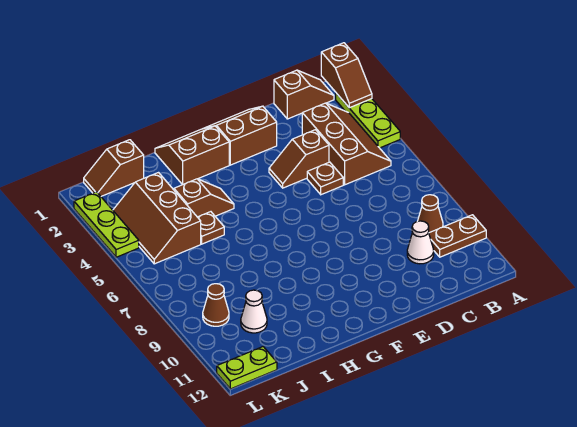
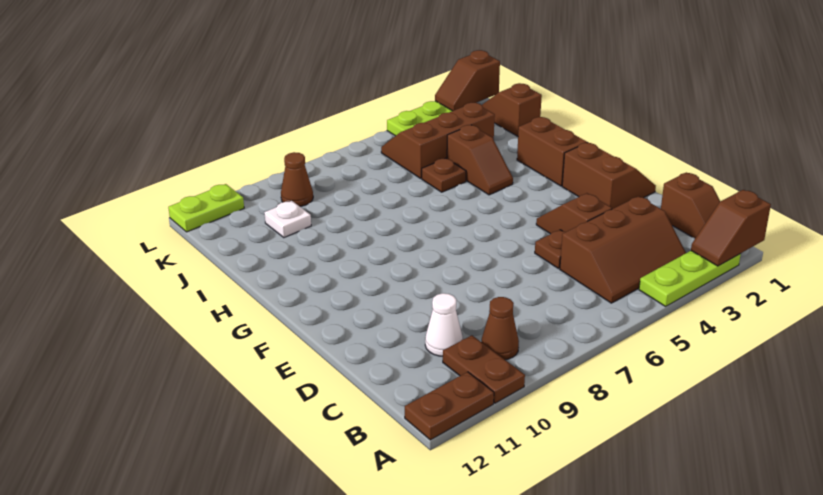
none -> brown plate A11:A12 level 1
white cone J10 level 1 -> white plate J10 level 1
lime plate K12:L12 level 1 -> lime plate L11:L12 level 1
none -> brown slope L1:L2 level 2 top 1

